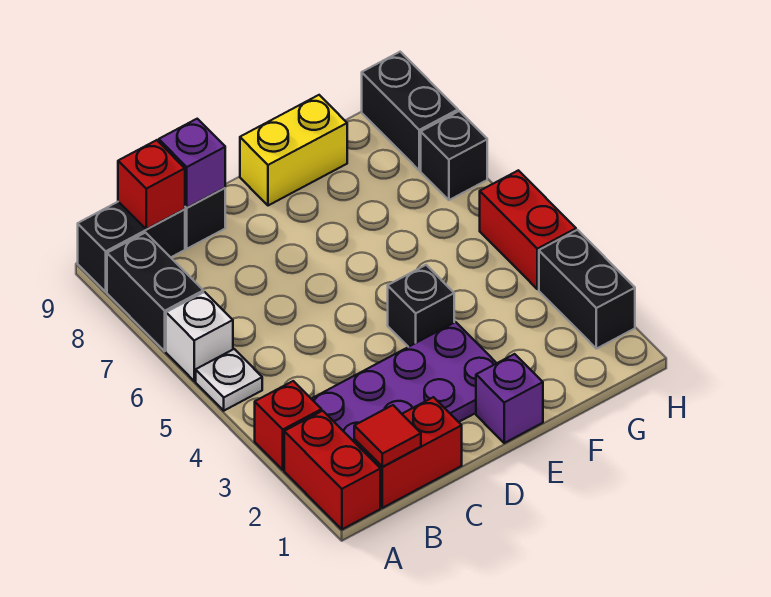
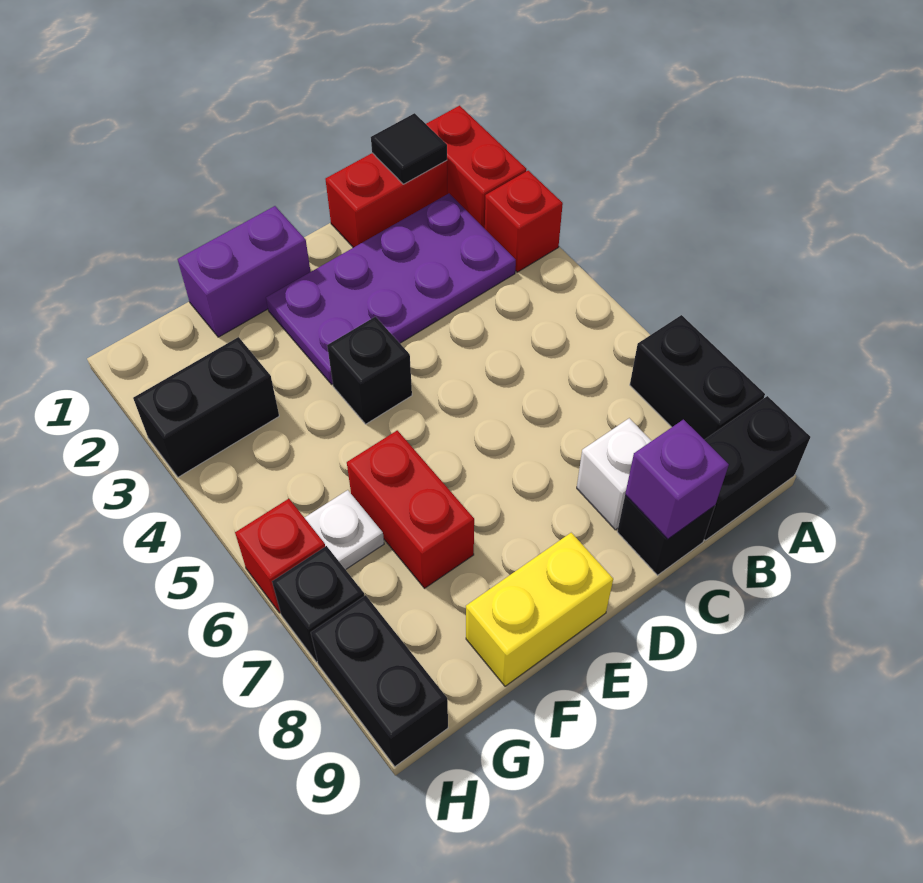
white plate A5 level 1 -> white plate G6 level 1
white brick A6 level 1 -> white brick C8 level 1
red tile B1 level 2 -> black tile B1 level 2
red brick B9 level 2 -> red brick H6 level 1
purple brick E1 level 1 -> purple brick E1:F1 level 1
black brick H2:H3 level 1 -> black brick G3:H3 level 1
red brick H4:H5 level 1 -> red brick F6:F7 level 1

